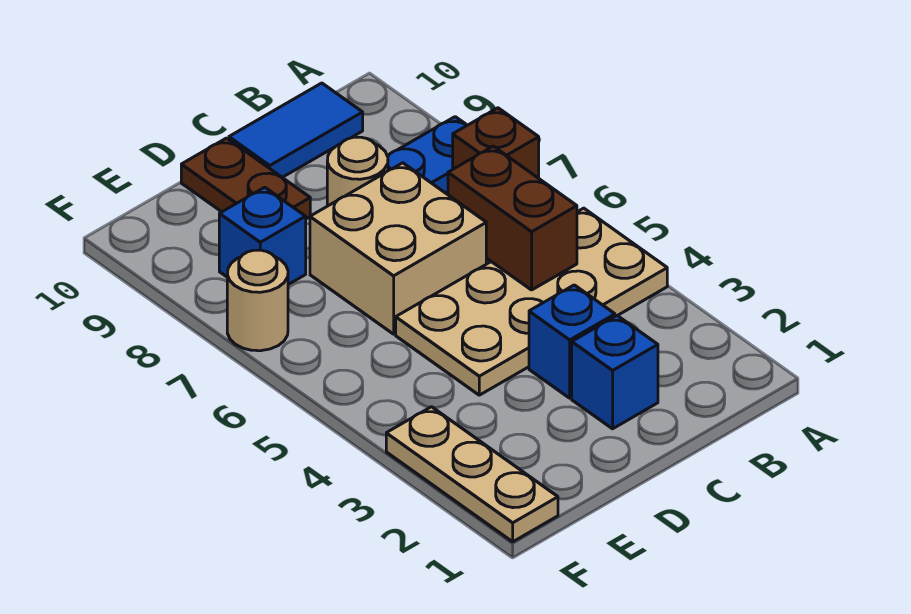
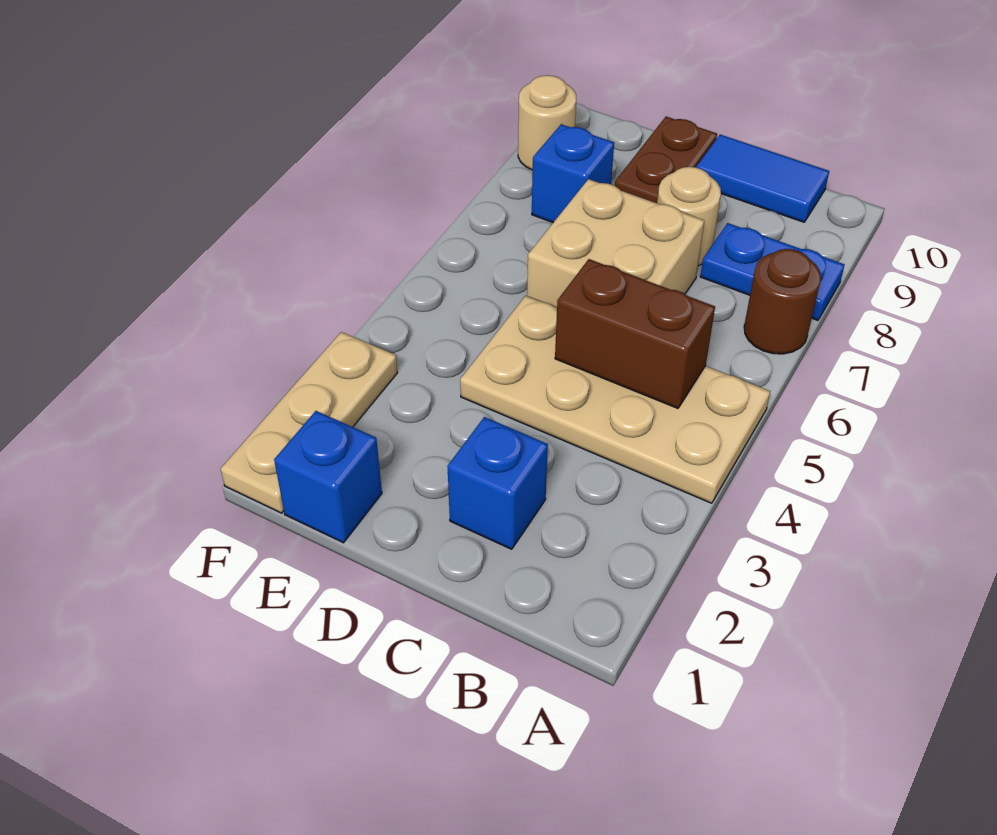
brown brick A7 level 1 -> brown round brick A7 level 1
brown brick B5:B6 level 2 -> brown brick B5:C5 level 2
blue brick C3 level 1 -> blue brick E1 level 1
tan round brick F7 level 1 -> tan round brick F9 level 1

